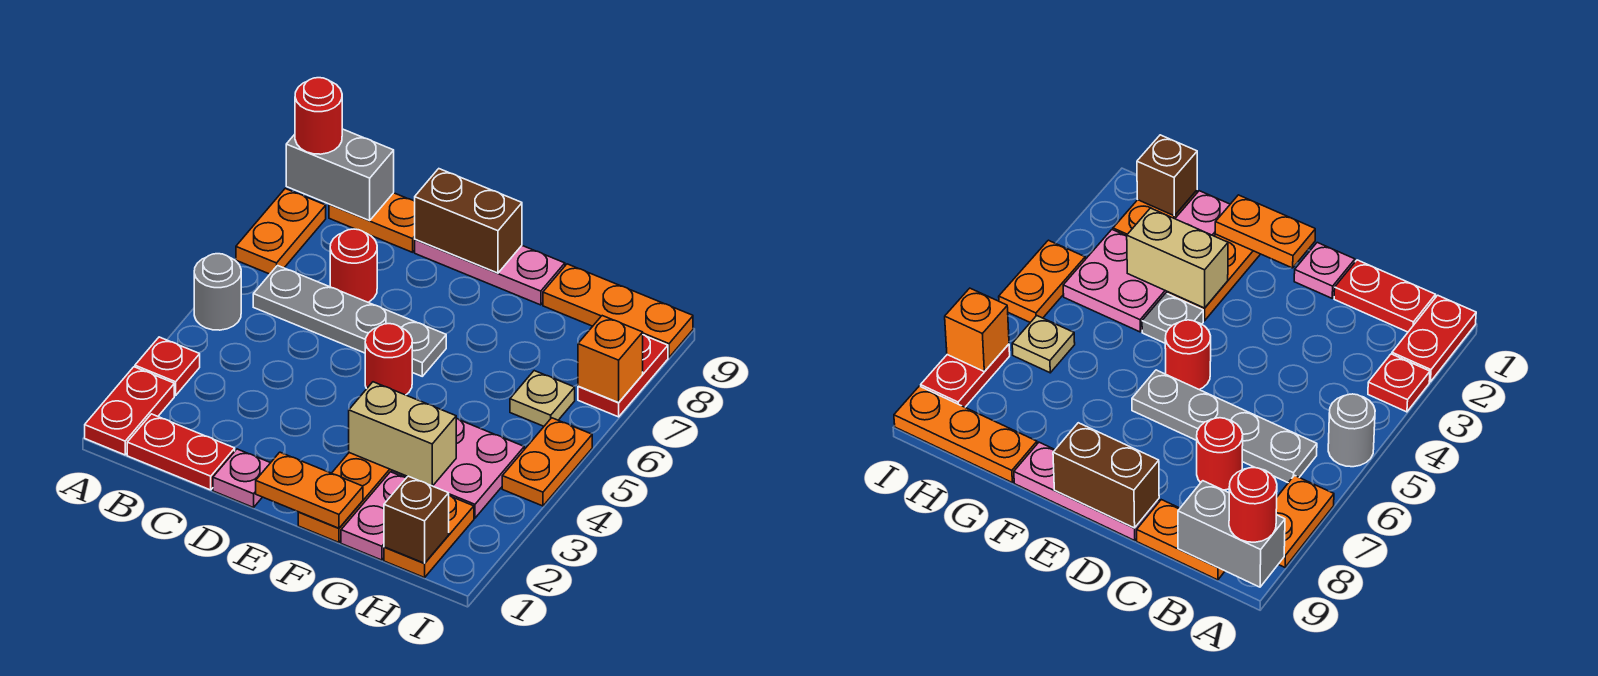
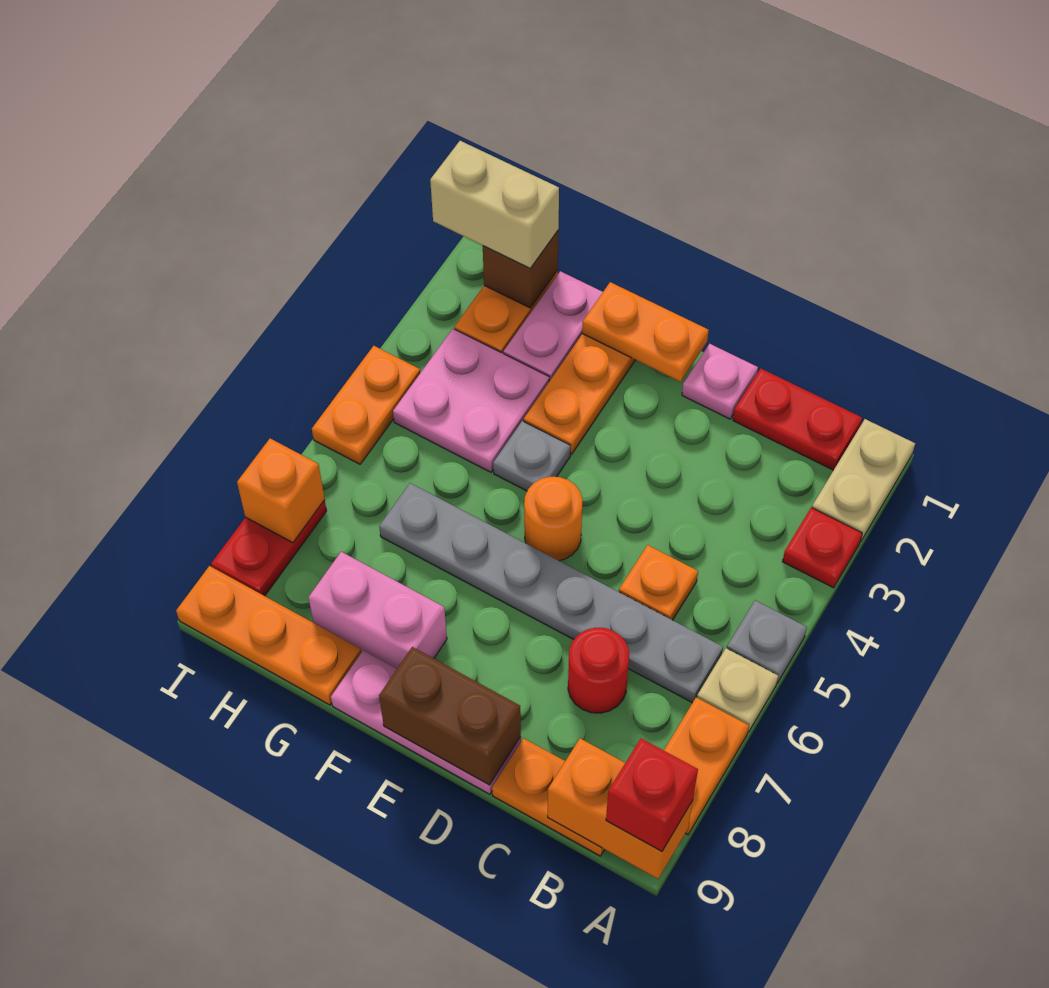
red plate A1:A2 level 1 -> tan plate A1:A2 level 1
grey round brick A5 level 1 -> grey plate A5 level 1
grey brick A9:B9 level 2 -> orange brick A9:B9 level 2
red round brick A9 level 3 -> red brick A9 level 3
grey plate B6:E6 level 1 -> grey plate B6:G6 level 1
none -> orange plate C5 level 1
red round brick E5 level 1 -> orange round brick E5 level 1
tan brick F3:G3 level 2 -> tan brick H1:I1 level 3
none -> pink brick F8:G8 level 1
tan plate H6 level 1 -> tan plate A6 level 1

